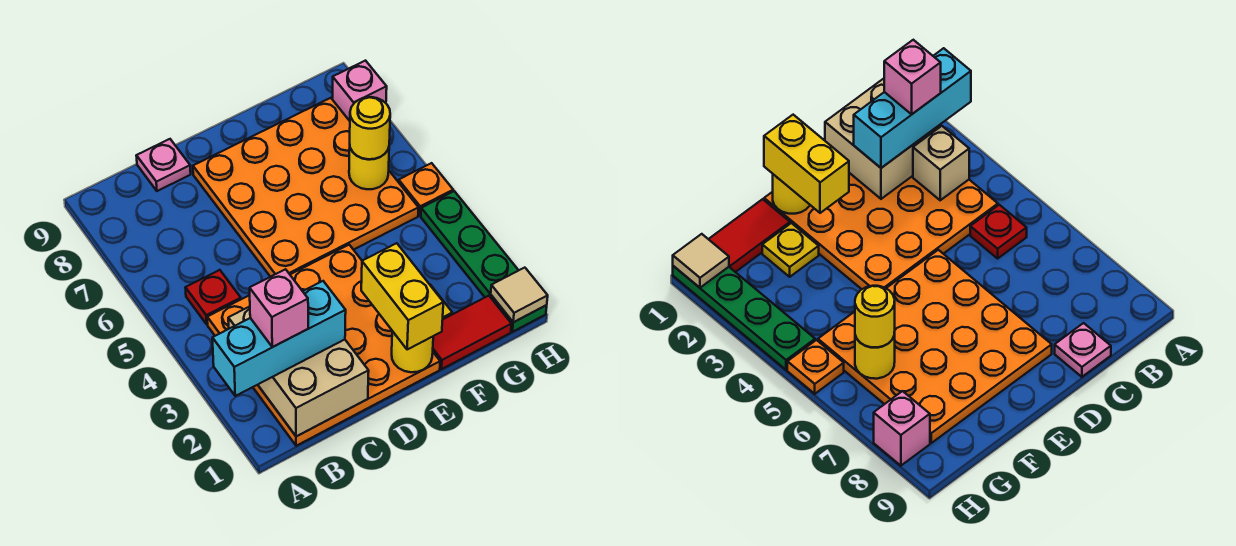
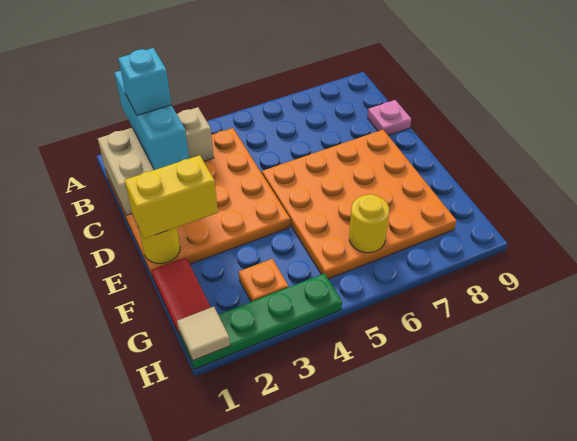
pink brick B2 level 4 -> cyan brick B2 level 4
red plate B5 level 1 -> none
yellow plate F2 level 1 -> none
yellow round brick G6 level 3 -> none
orange plate H5 level 1 -> orange plate G3 level 1
pink brick H8 level 1 -> none

